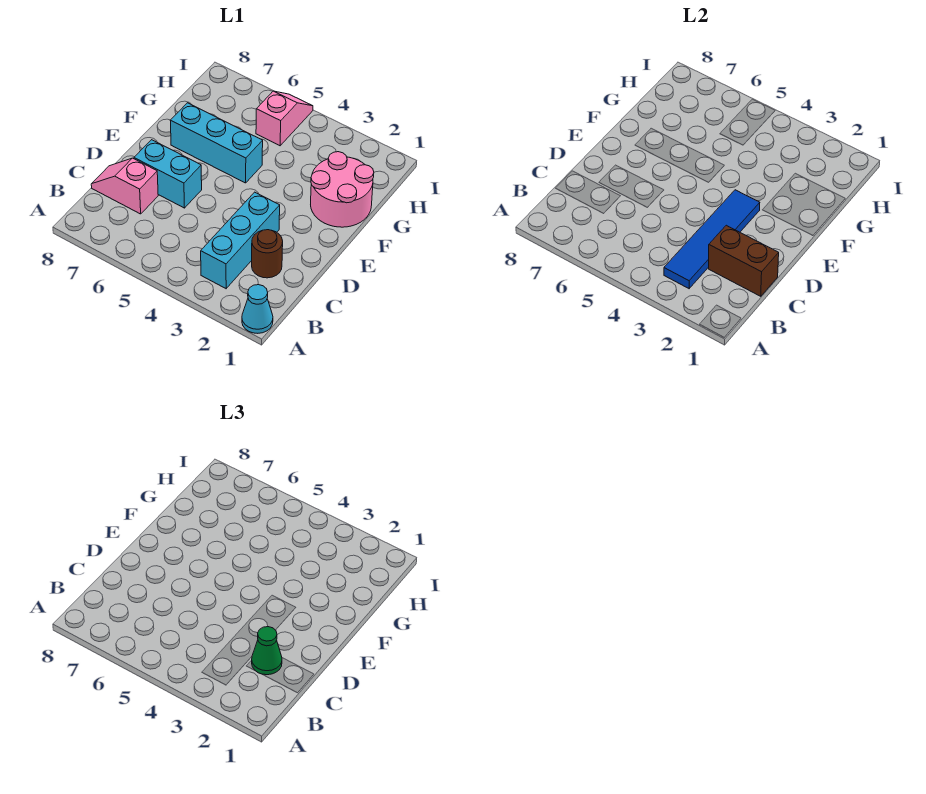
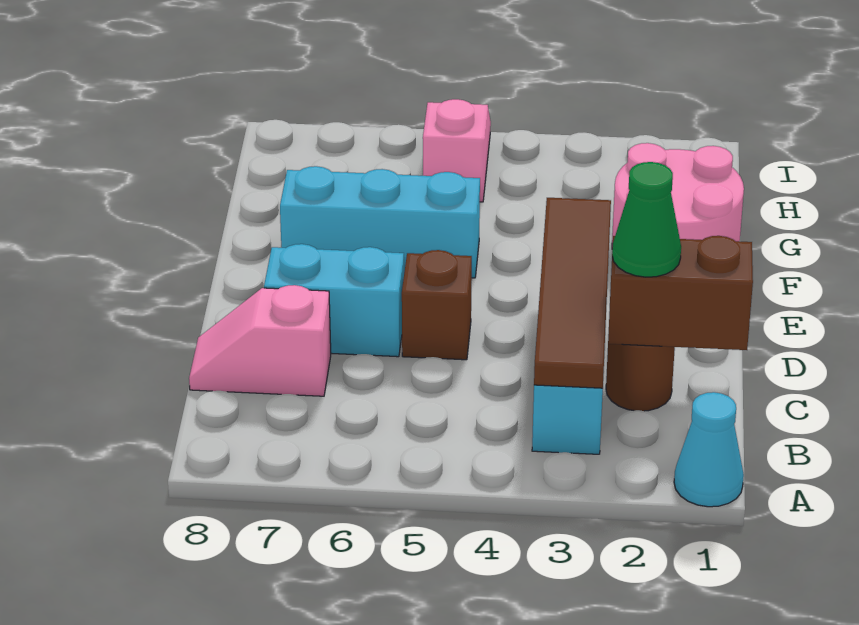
blue tile B3:E3 level 2 -> brown tile B3:E3 level 2
none -> brown brick D5 level 1

